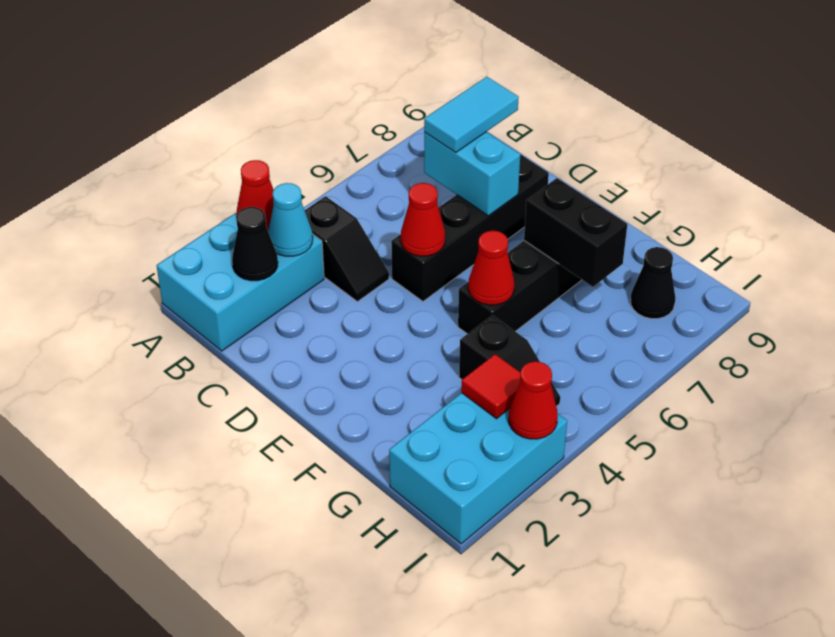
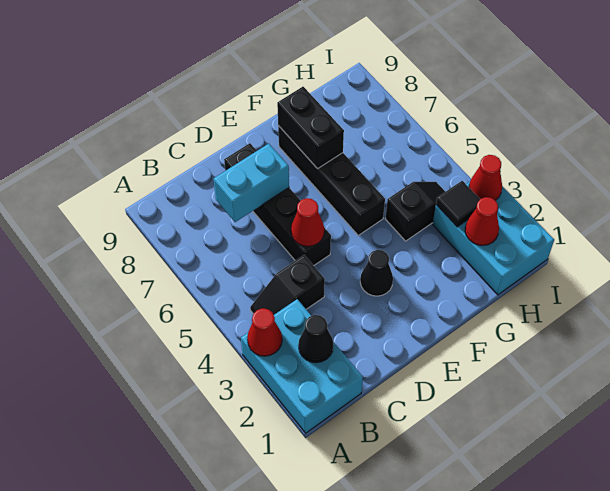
cyan cone B3 level 2 -> none
black slope B4:C4 level 1 top B -> black slope B4:C4 level 1 top C
cyan tile C7:C8 level 3 -> none
red cone F5 level 2 -> red cone H2 level 2
black brick F7:G7 level 2 -> black brick F7:F8 level 2
red tile H3 level 2 -> black tile H3 level 2
black cone H8 level 1 -> black cone E3 level 1

